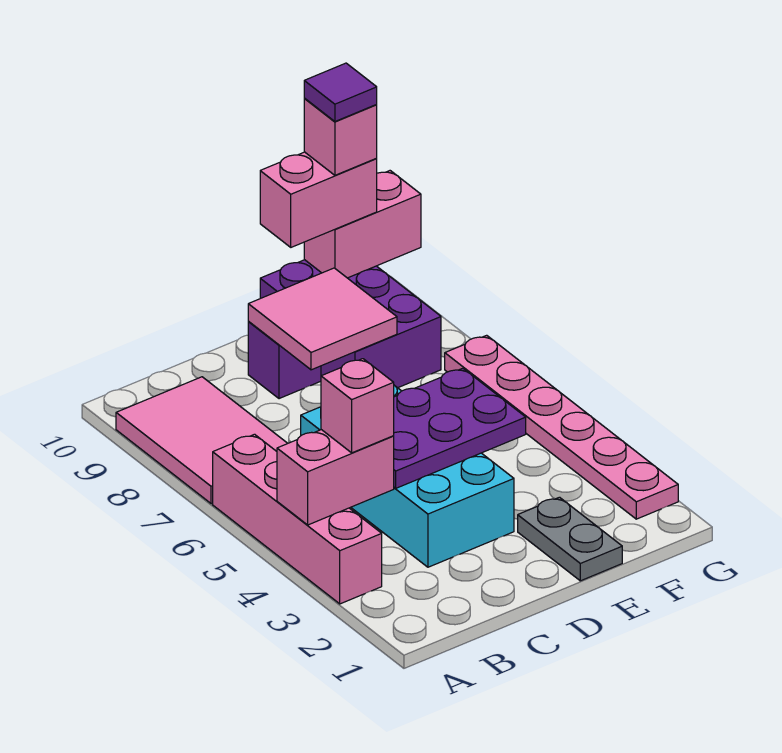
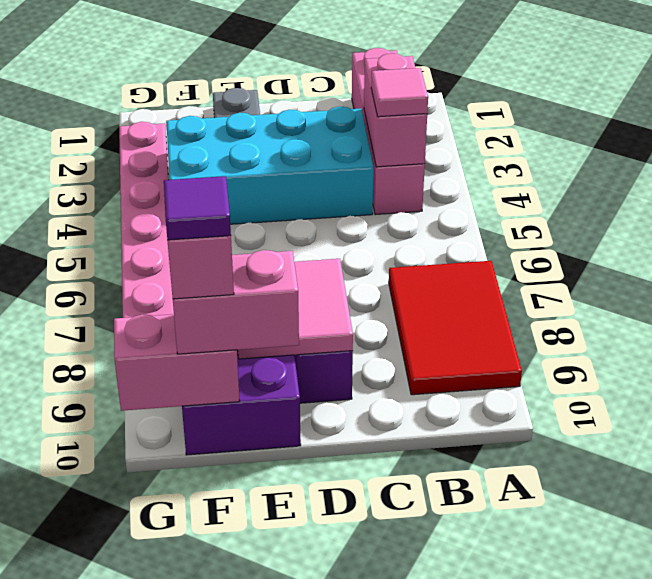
pink brick A3:A6 level 1 -> pink brick B1:B4 level 1
pink brick A4:B4 level 2 -> pink brick B3:B4 level 2
pink tile A7:B9 level 1 -> red tile A7:B9 level 1
pink brick B4 level 3 -> pink tile B4 level 3
cyan brick C3:D6 level 1 -> cyan brick C3:F4 level 1
purple plate C4:E5 level 2 -> none

